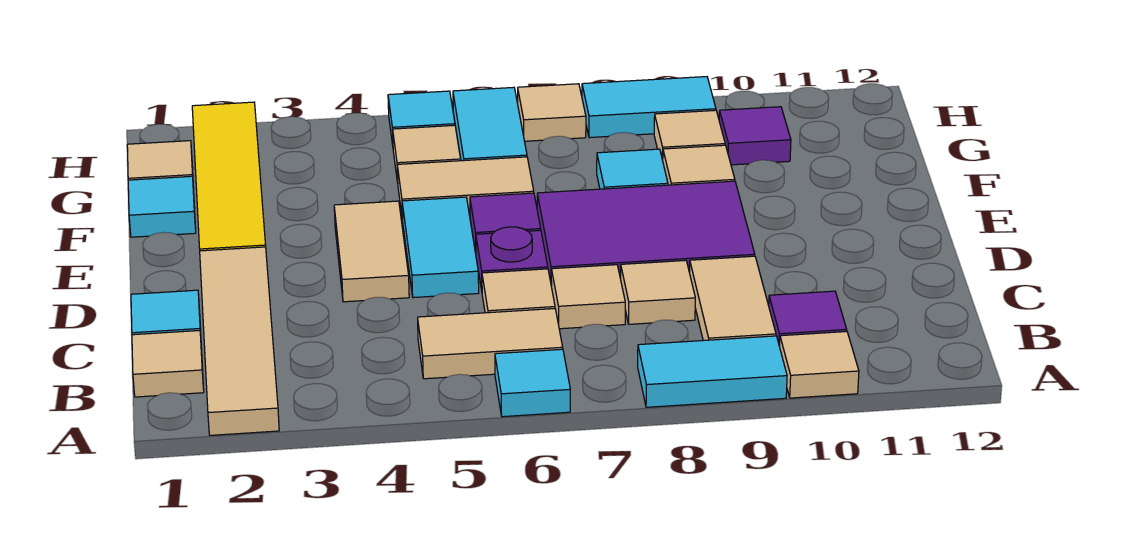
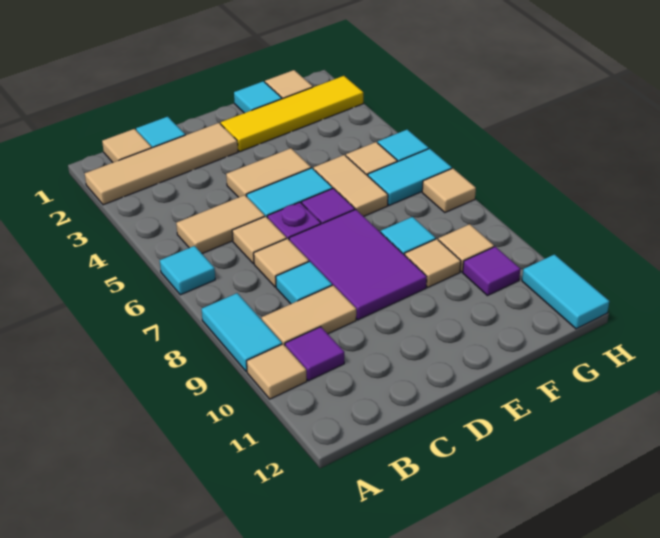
tan tile B5:B6 level 1 -> tan tile B5:C5 level 1
tan tile C8 level 1 -> cyan tile C8 level 1
cyan tile H8:H9 level 1 -> cyan tile H11:H12 level 1

